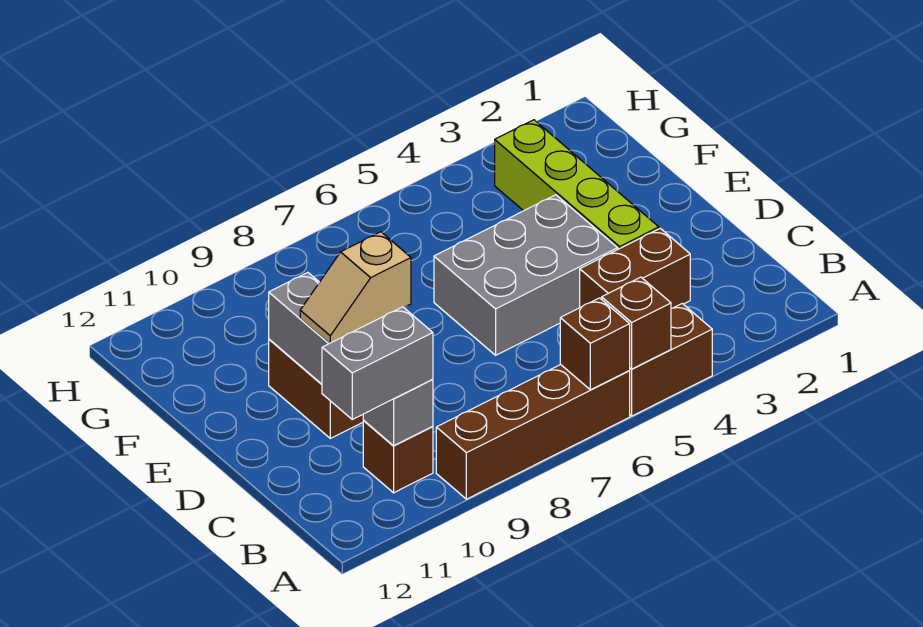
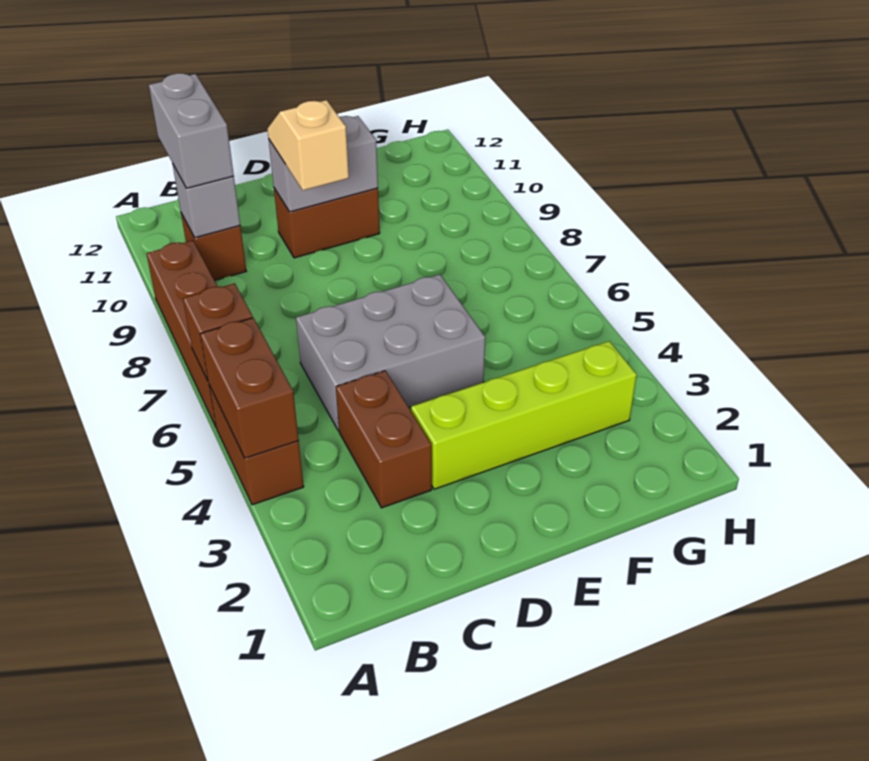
brown brick A5 level 2 -> brown brick A4:A5 level 2
grey brick D4:E6 level 1 -> grey brick C5:E6 level 1

